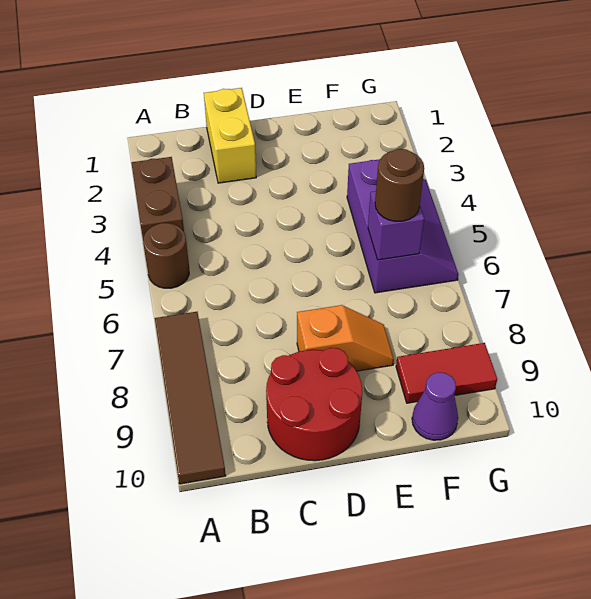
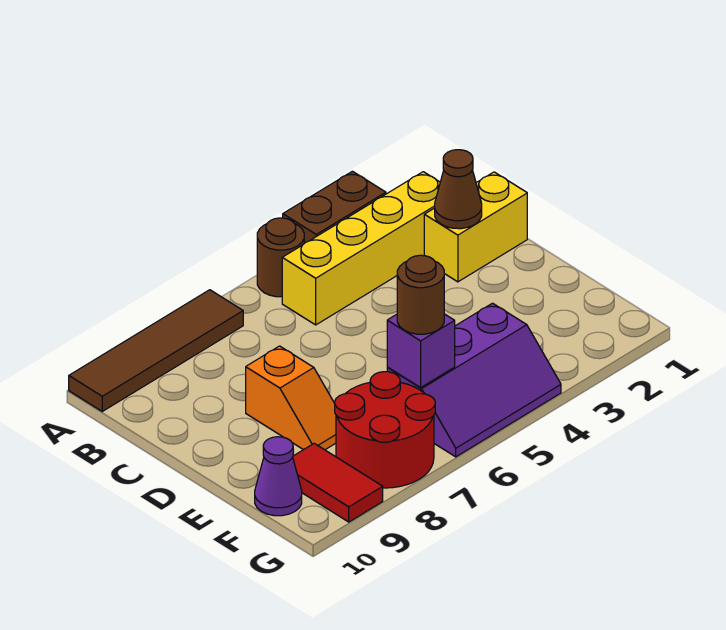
none -> yellow brick B2:B5 level 1
none -> brown cone C2 level 2
red round brick C9:D10 level 1 -> red round brick F7:G8 level 1

